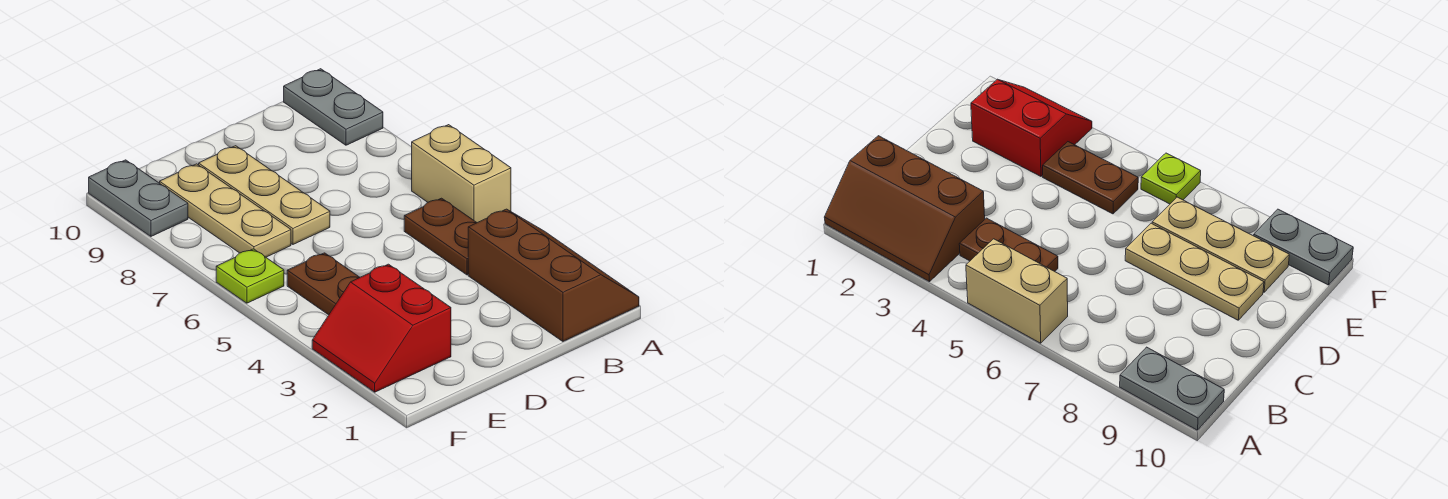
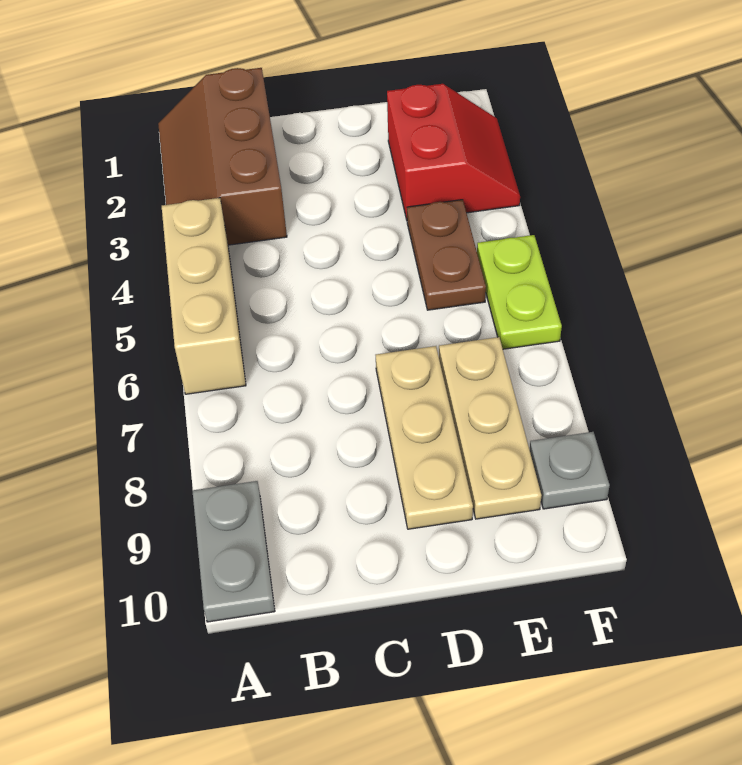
tan brick A5:A6 level 1 -> tan brick A4:A6 level 1
brown plate B4:B5 level 1 -> none
lime plate F6 level 1 -> lime plate F5:F6 level 1
grey plate F9:F10 level 1 -> grey plate F9 level 1

